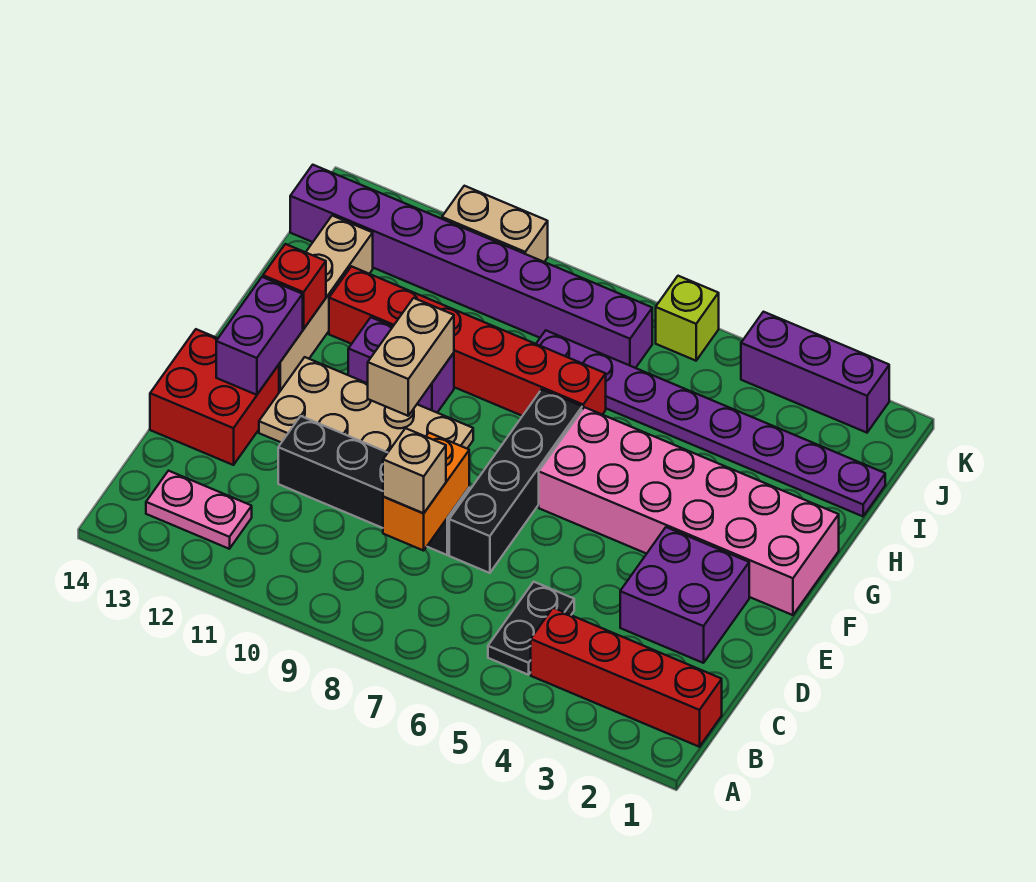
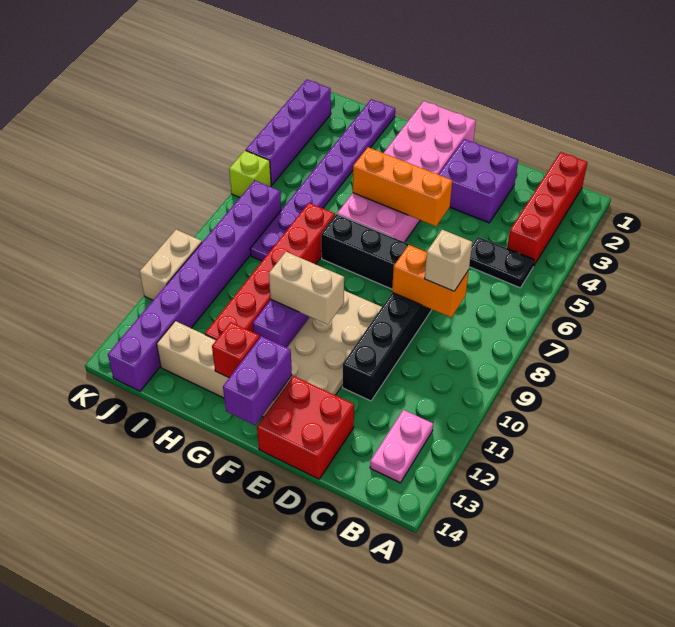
none -> orange brick E5:G5 level 2
purple brick E13:F13 level 2 -> purple brick F13:F14 level 2
purple brick K2:K4 level 1 -> purple brick K2:K5 level 1

